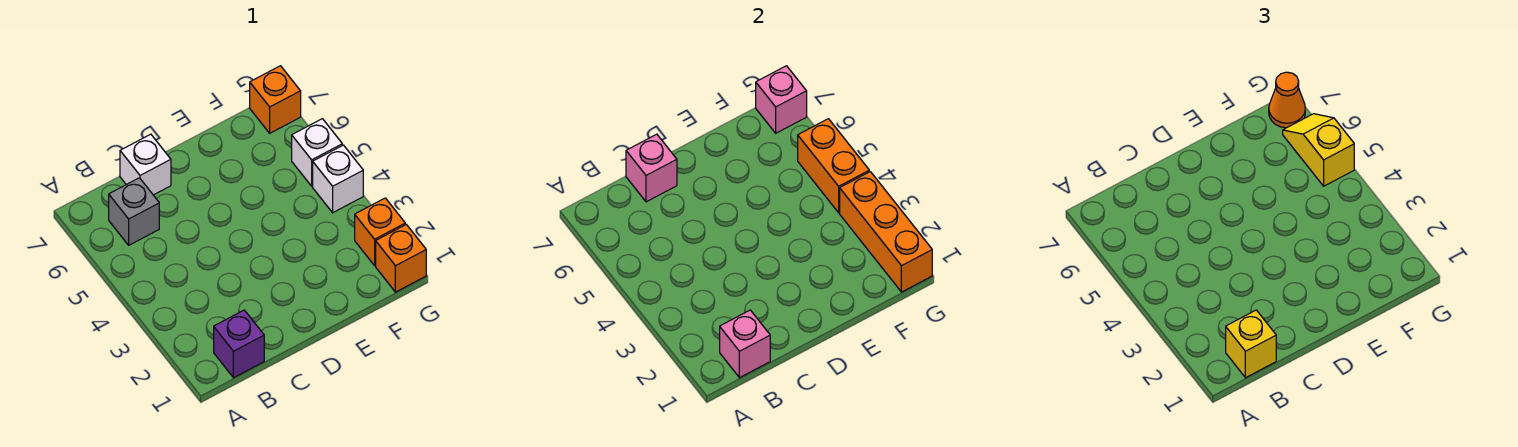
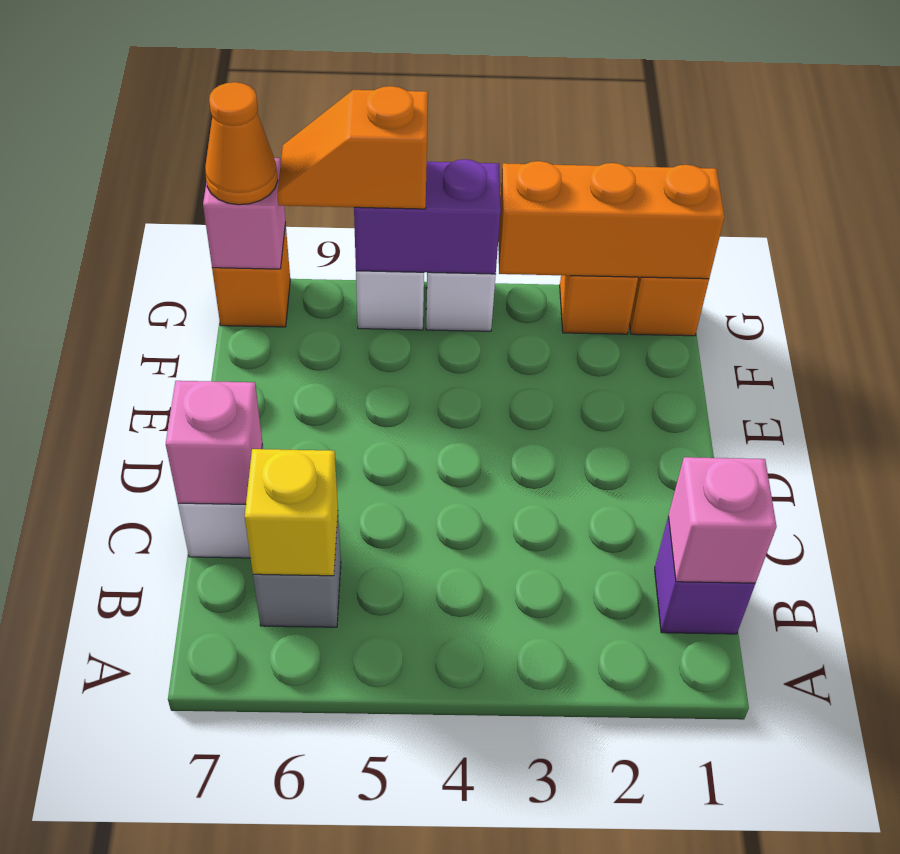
yellow brick B1 level 3 -> yellow brick B6 level 2
orange brick G4:G5 level 2 -> purple brick G4:G5 level 2
yellow slope G5:G6 level 3 top 5 -> orange slope G5:G6 level 3 top 5

